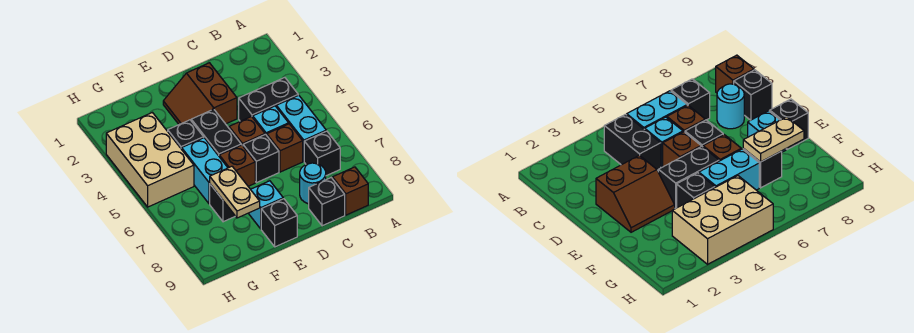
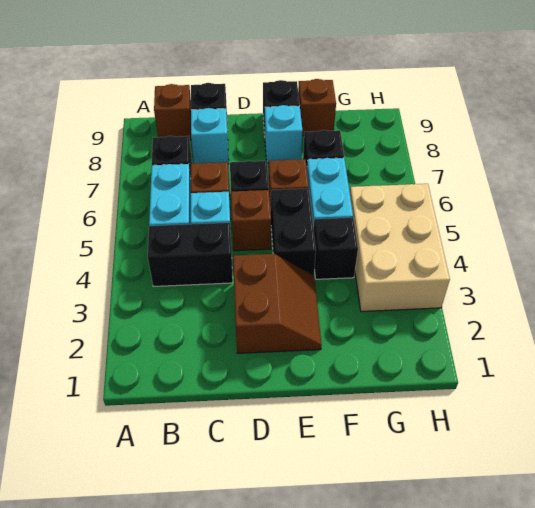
cyan round brick C8 level 1 -> cyan brick C8 level 1
tan plate F7:F8 level 2 -> none
none -> brown brick F9 level 1

